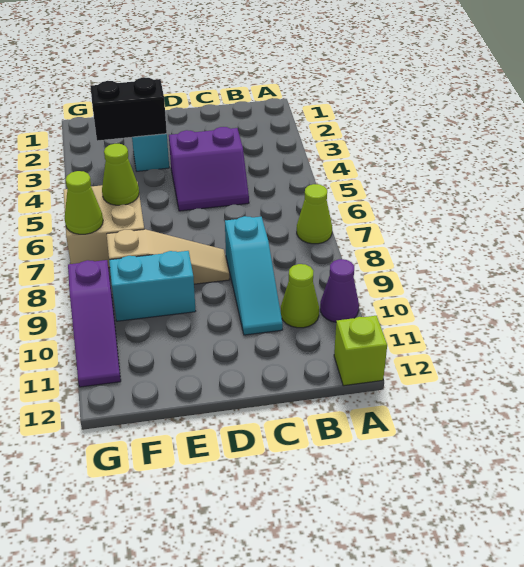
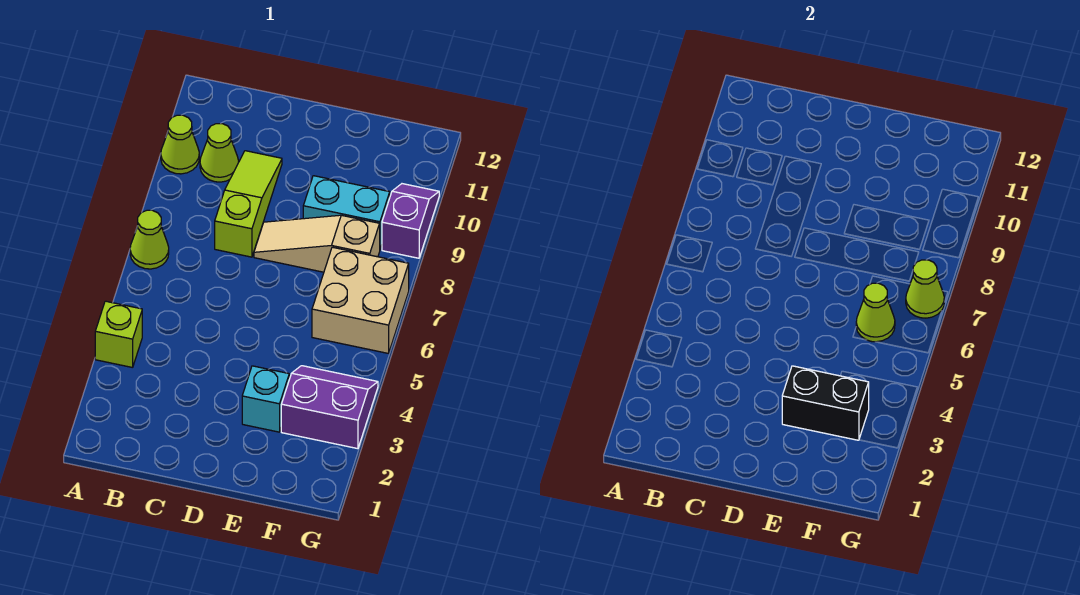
purple cone A10 level 1 -> lime cone A10 level 1
lime brick A12 level 1 -> lime brick A4 level 1
purple slope C4:D5 level 1 top 4 -> purple slope F3:G4 level 1 top 3
cyan slope C8:C10 level 1 top 8 -> lime slope C8:C10 level 1 top 8
purple slope G9:G11 level 1 top 9 -> purple slope G9:G10 level 1 top 9

